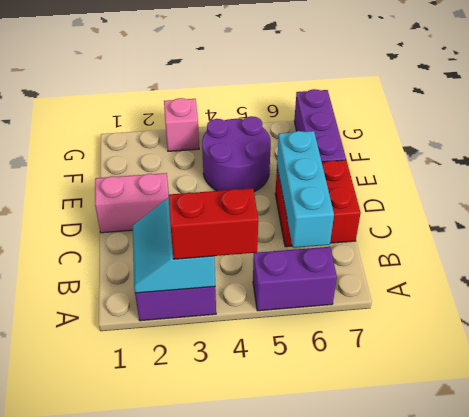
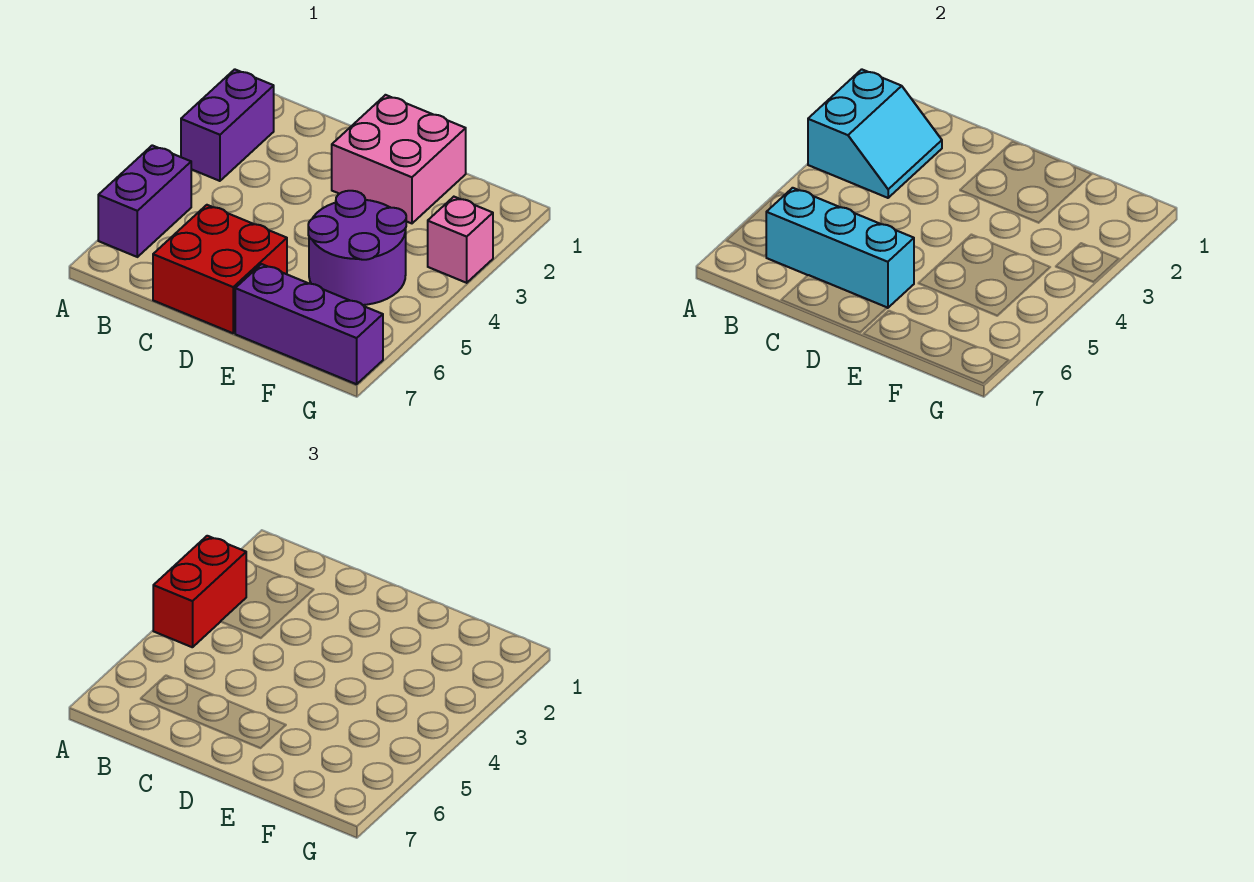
cyan slope A2:B3 level 2 top 3 -> cyan slope A2:B3 level 2 top A
pink brick D1:D2 level 1 -> pink brick D1:E2 level 1

